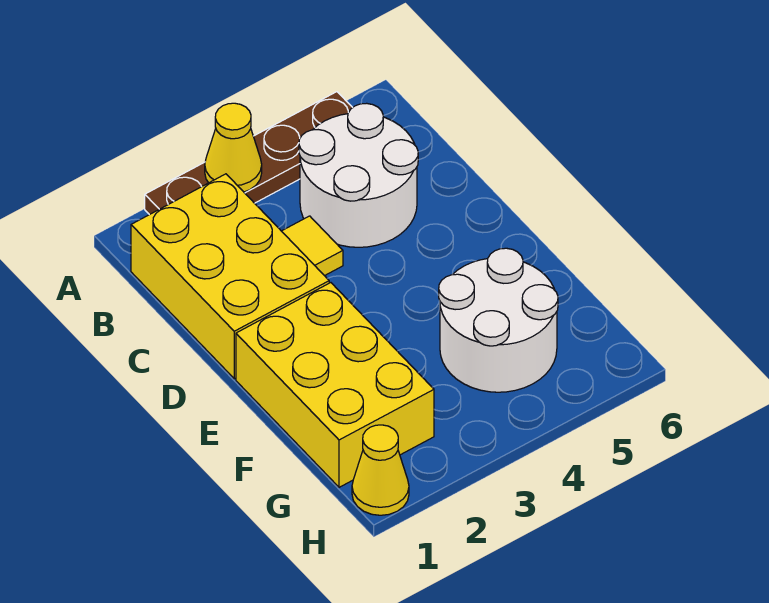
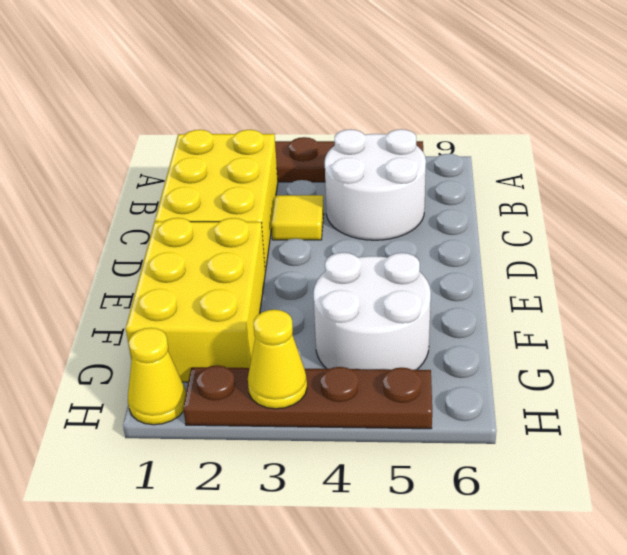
yellow cone A3 level 2 -> yellow cone H3 level 2
none -> brown plate H2:H5 level 1

